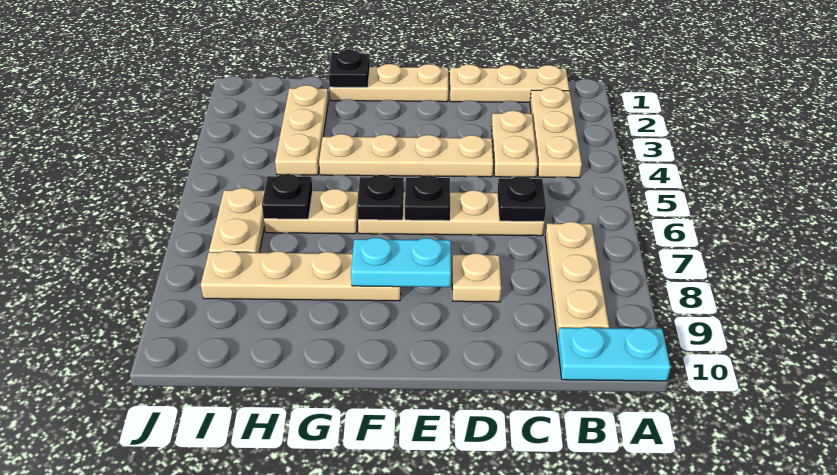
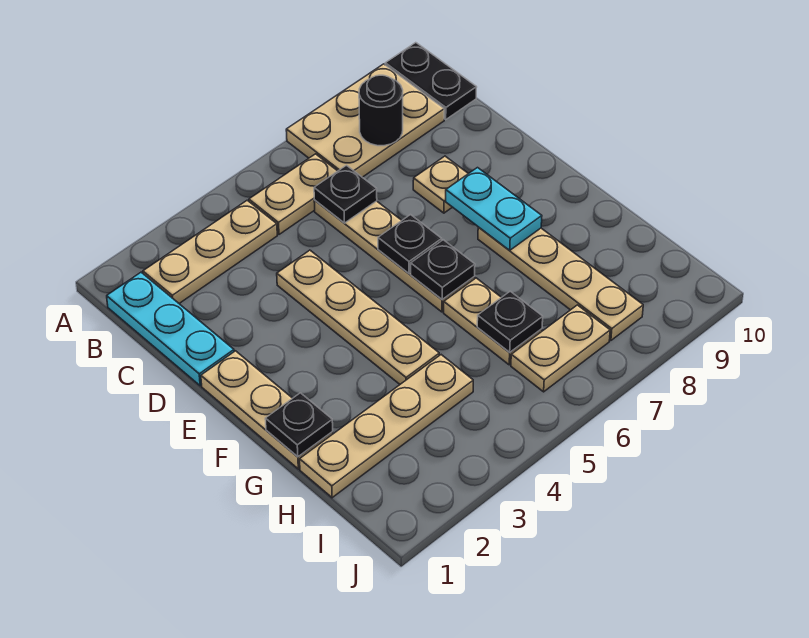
cyan plate A10:B10 level 1 -> black plate A10:B10 level 1
tan plate B1:D1 level 1 -> cyan plate B1:D1 level 1
tan plate B7:B9 level 1 -> tan plate A7:B9 level 1
none -> black round brick B8 level 2
tan plate C3:C4 level 1 -> tan plate B5:B6 level 1
tan plate H2:H4 level 1 -> tan plate H1:H4 level 1

